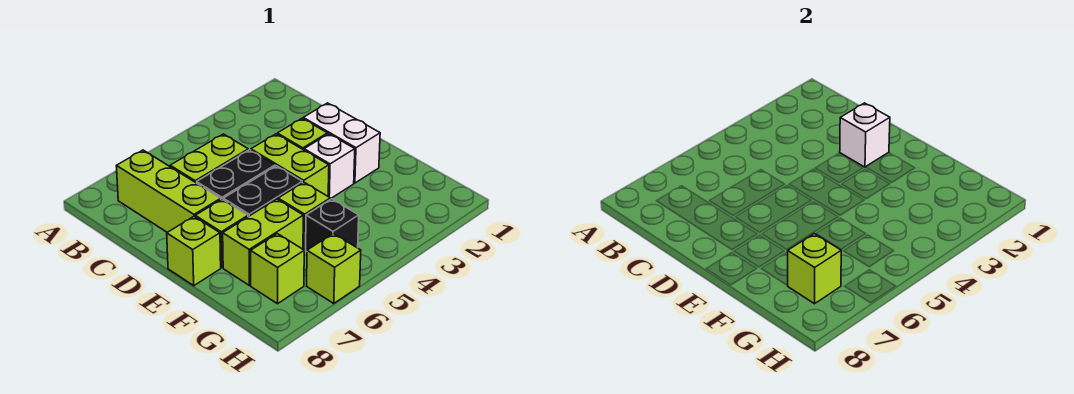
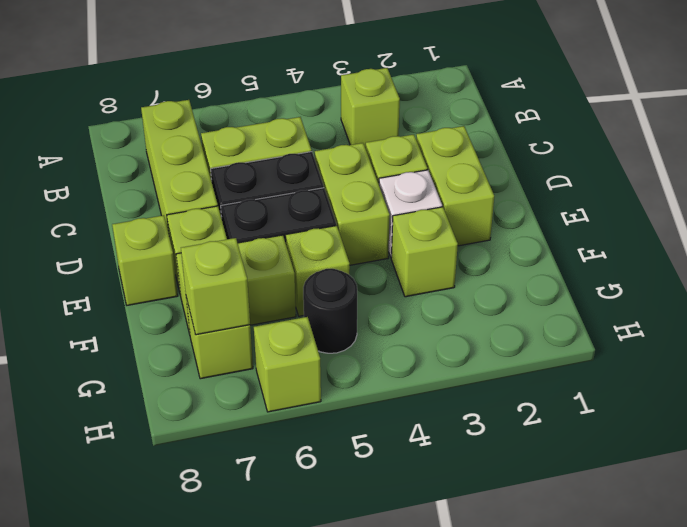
none -> lime brick B3 level 1
white brick D2:E2 level 1 -> lime brick D2:E2 level 1
white brick D2 level 2 -> none
none -> lime brick F3 level 1
black brick G5 level 1 -> black round brick G5 level 1

